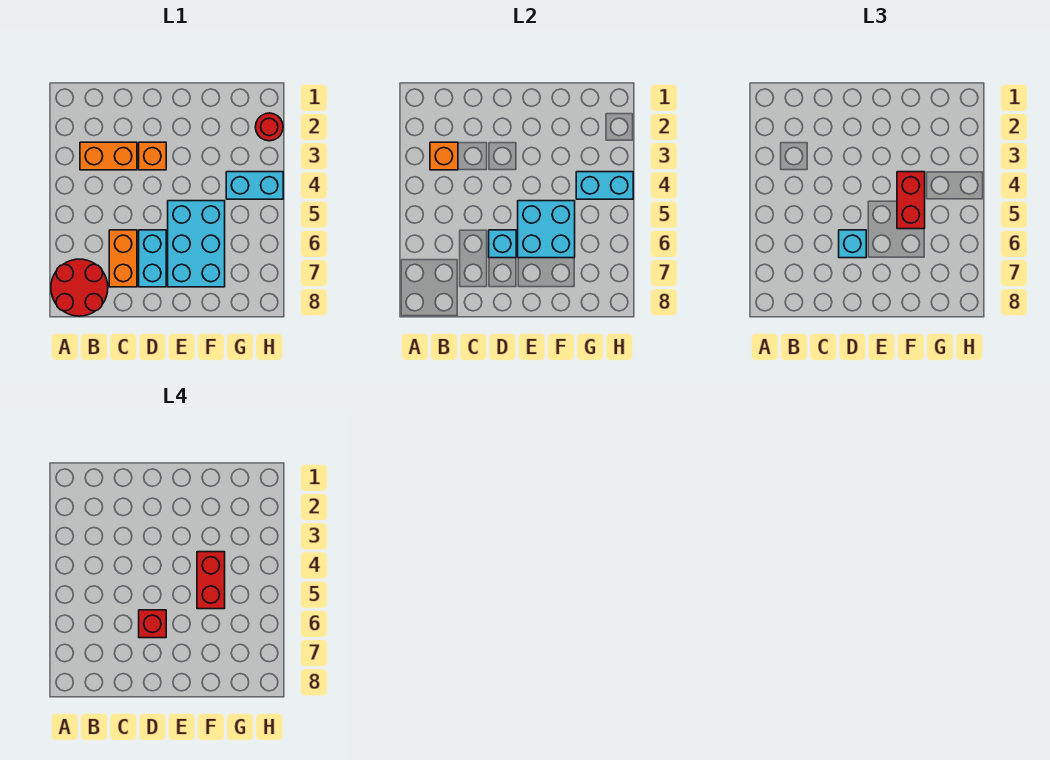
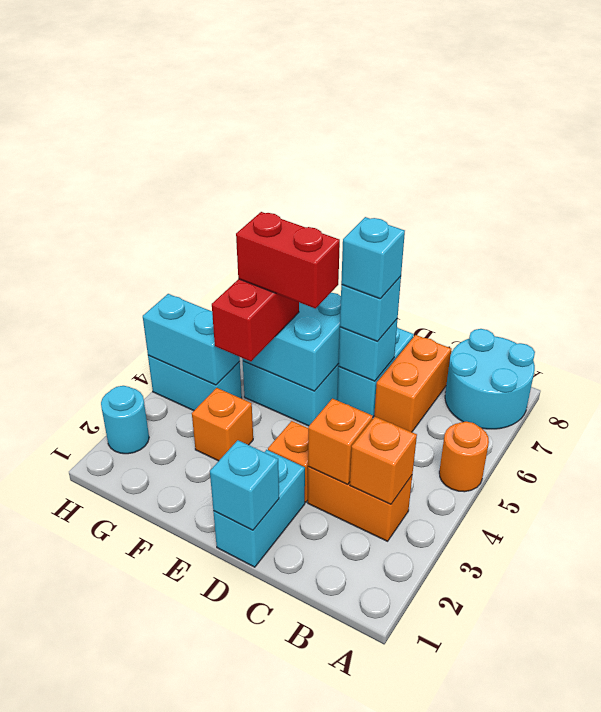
none -> orange round brick A5 level 1
red round brick A7:B8 level 1 -> cyan round brick A7:B8 level 1
none -> orange brick C3 level 2
none -> cyan brick D1:D2 level 1
none -> cyan brick D1 level 2
red brick D6 level 4 -> cyan brick D6 level 4
none -> orange brick F3 level 1
red brick F4:F5 level 4 -> red brick E5:F5 level 4
red round brick H2 level 1 -> cyan round brick H2 level 1

